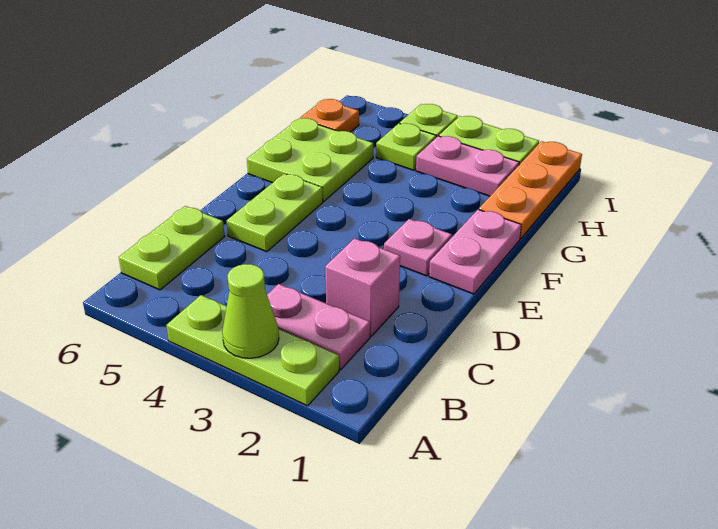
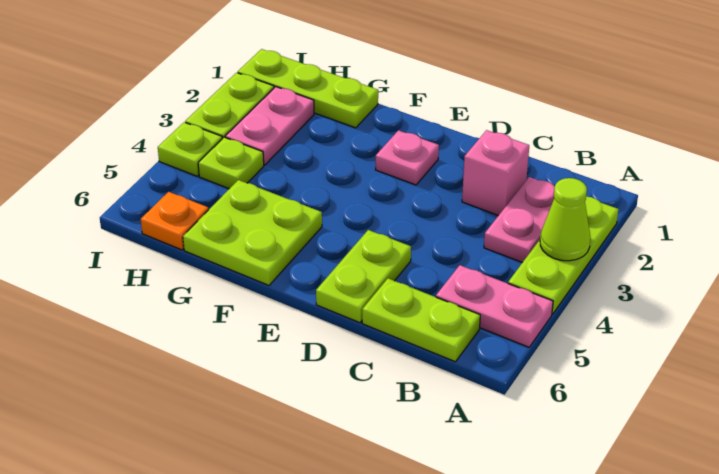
lime plate D5:E5 level 1 -> lime plate D5:D6 level 1
pink plate E1:F1 level 1 -> pink plate A5:B5 level 1
orange plate G1:I1 level 1 -> lime plate G1:I1 level 1

